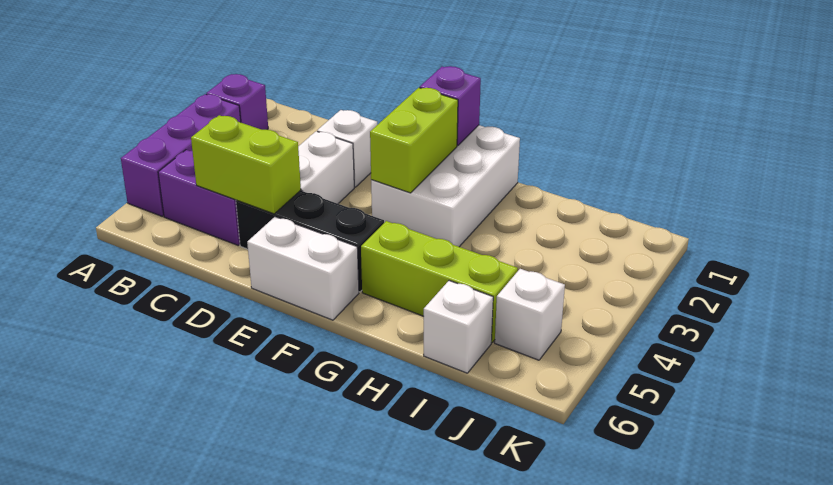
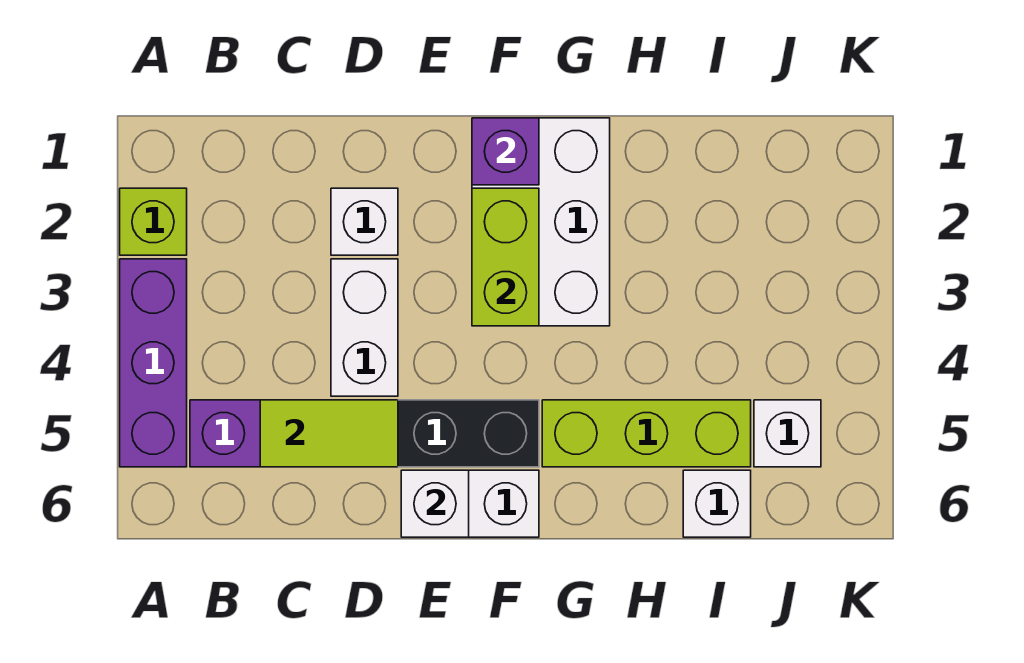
purple brick A2 level 1 -> lime brick A2 level 1
lime brick C5:D5 level 2 -> lime tile C5:D5 level 2
none -> white brick E6 level 2

